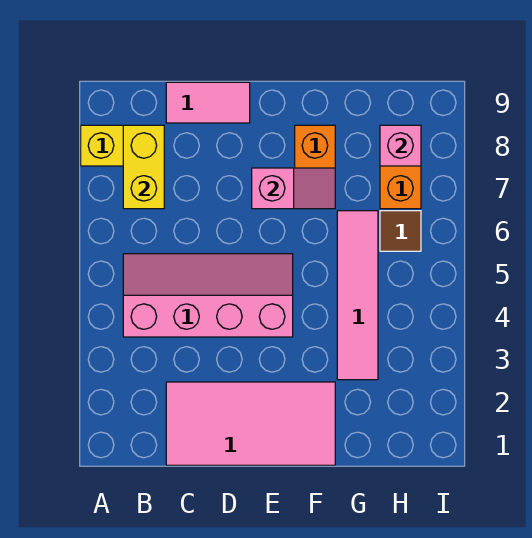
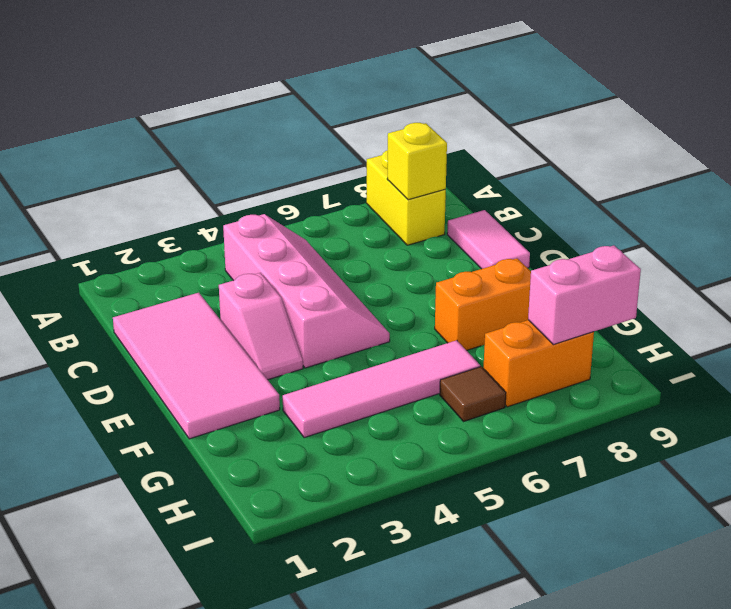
yellow brick B7:B8 level 2 -> yellow brick B8 level 2
pink slope E7:F7 level 2 top E -> pink slope D3:E3 level 1 top D
pink brick H8 level 2 -> pink brick H8:H9 level 2

